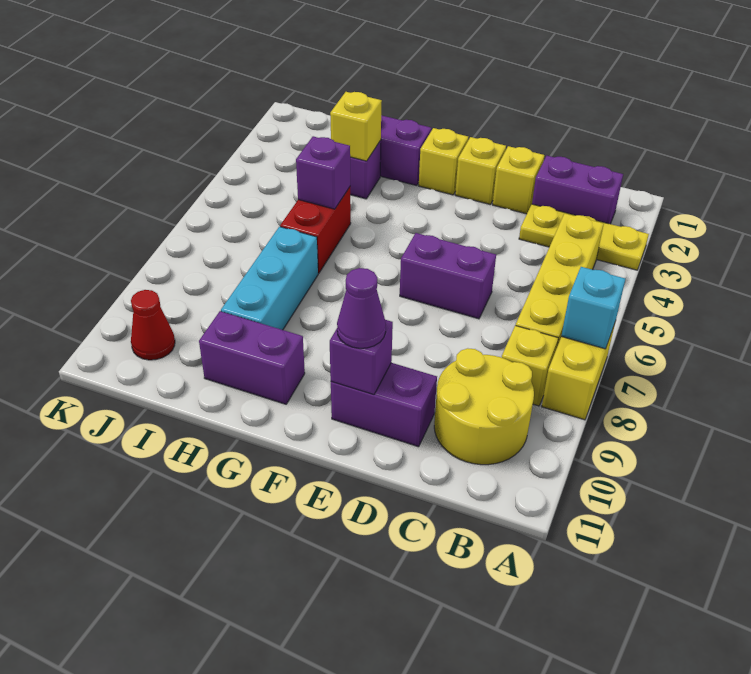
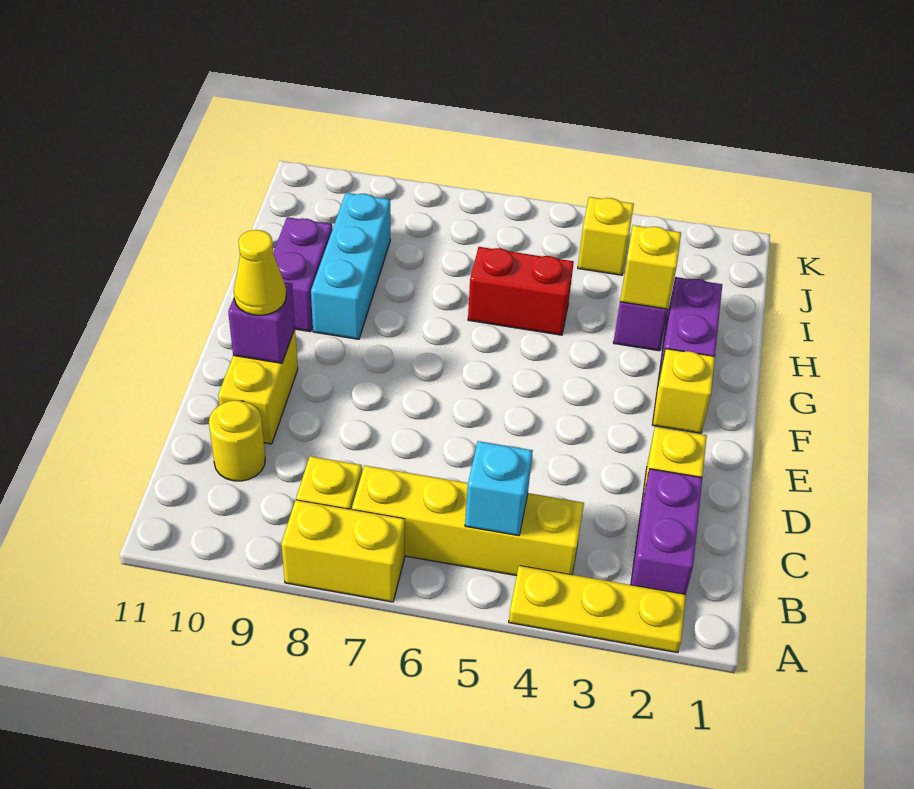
yellow plate A3:C3 level 1 -> yellow plate A2:A4 level 1
cyan brick A7 level 2 -> cyan brick B5 level 2
yellow round brick B9:C10 level 1 -> yellow round brick C10 level 1
purple brick D6:E6 level 1 -> none
purple brick D10:E10 level 1 -> yellow brick D10:E10 level 1
yellow brick E2 level 1 -> yellow brick J4 level 1
purple cone E10 level 3 -> yellow cone E10 level 3
purple brick H5 level 2 -> none
cyan brick H7:H9 level 1 -> cyan brick G9:I9 level 1
red cone J10 level 1 -> none

